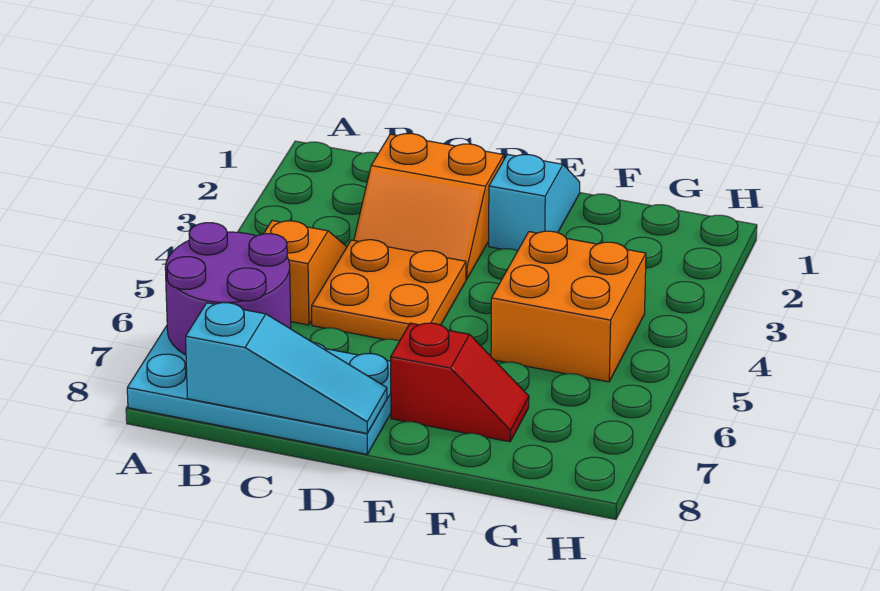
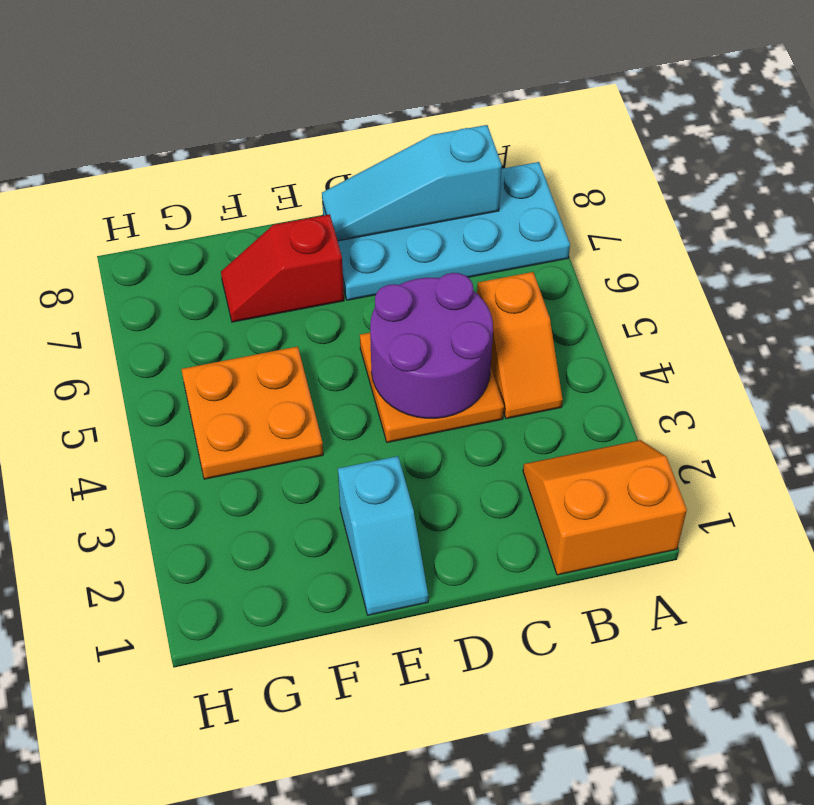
purple round brick A6:B7 level 2 -> purple round brick C4:D5 level 2
orange slope C2:D3 level 1 top 2 -> orange slope A1:B2 level 1 top 1
orange brick F4:G5 level 1 -> orange plate F4:G5 level 1

